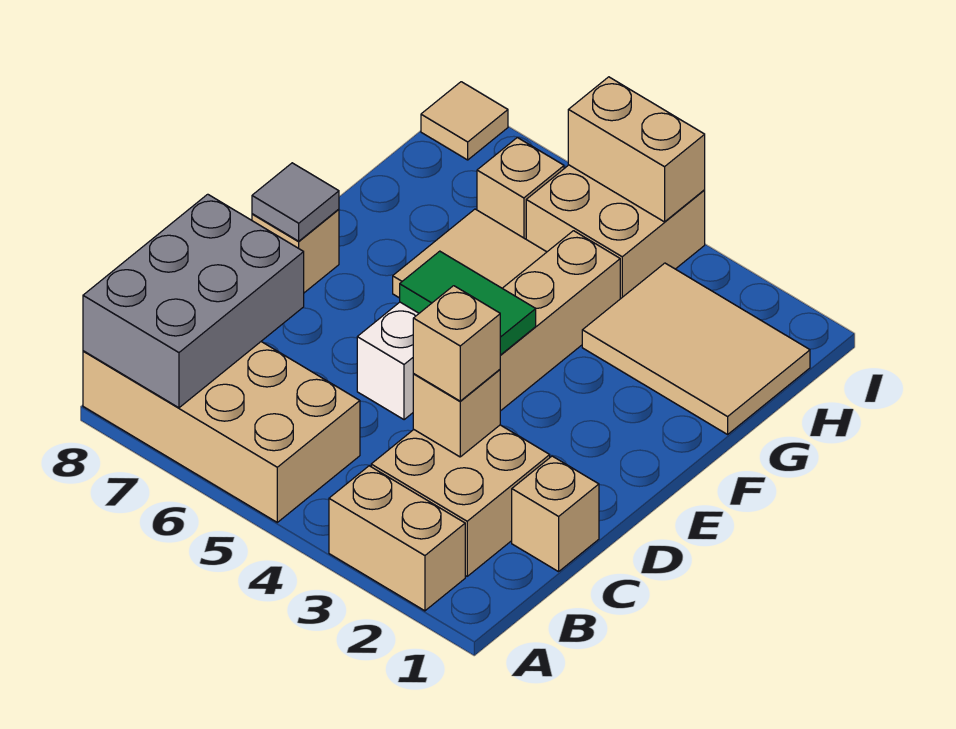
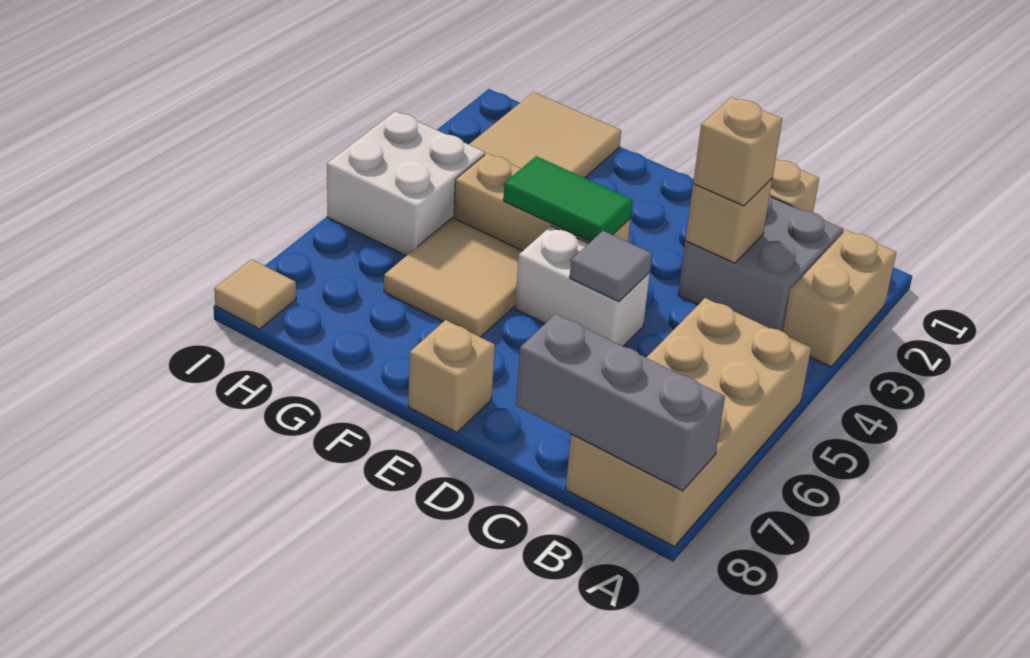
grey brick A7:C8 level 2 -> grey brick A8:C8 level 2
tan brick B2:C3 level 1 -> grey brick B2:C3 level 1
green tile E4:E5 level 2 -> green tile E4:F4 level 2
grey tile E8 level 2 -> grey tile D5 level 2
tan brick H4:I5 level 1 -> white brick H4:I5 level 1
tan brick H6 level 1 -> none
tan brick I4:I5 level 2 -> none

